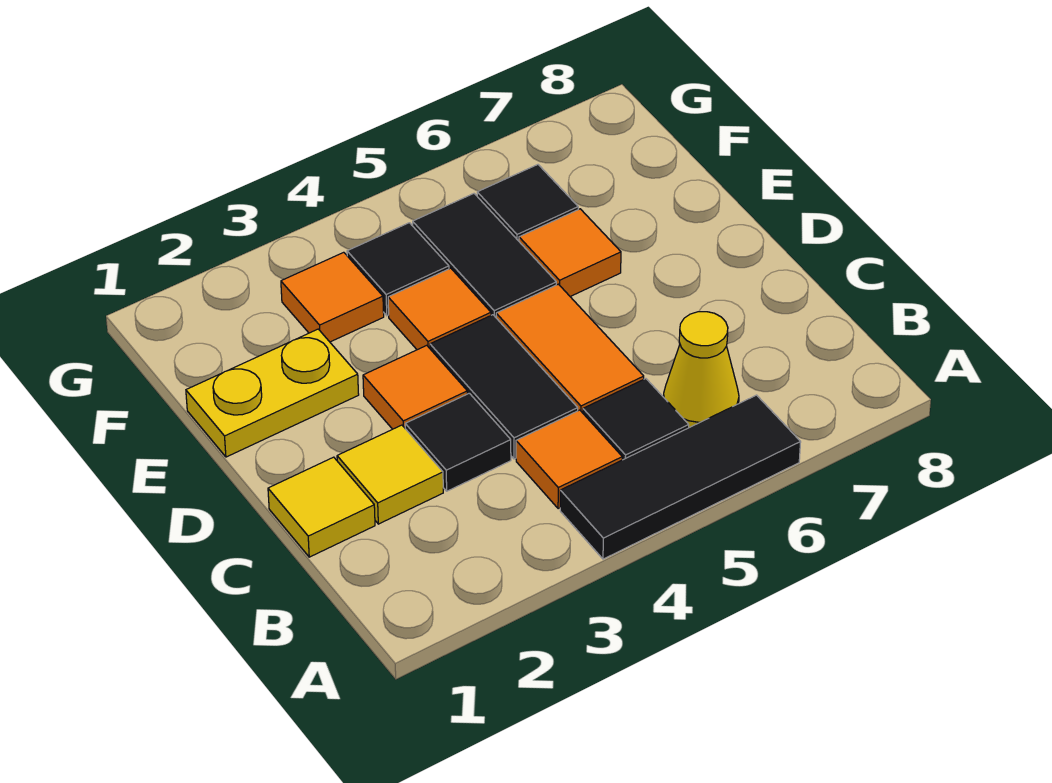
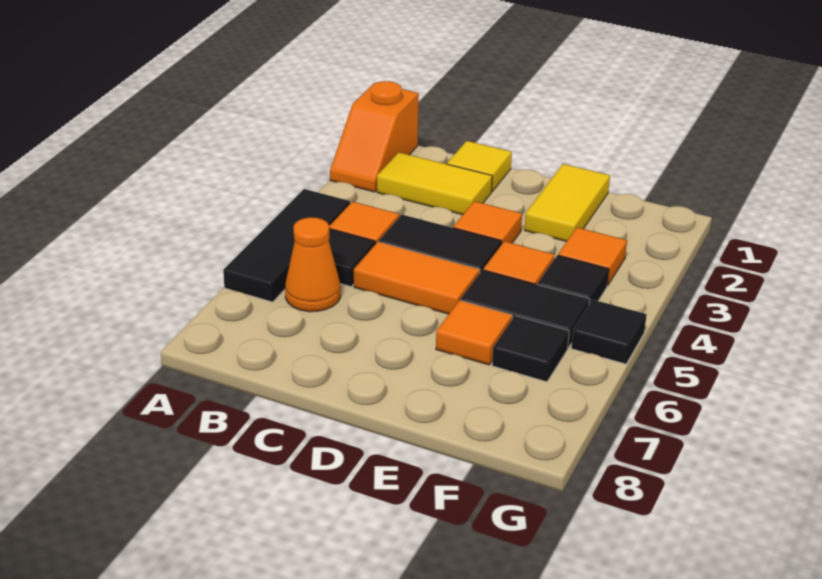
none -> orange slope A1:A2 level 1 top 1
yellow cone B6 level 1 -> orange cone B6 level 1
yellow tile C2 level 1 -> yellow tile B2:C2 level 1
black tile C3 level 1 -> black tile G5 level 1
yellow plate E1:E2 level 1 -> yellow tile E1:E2 level 1

